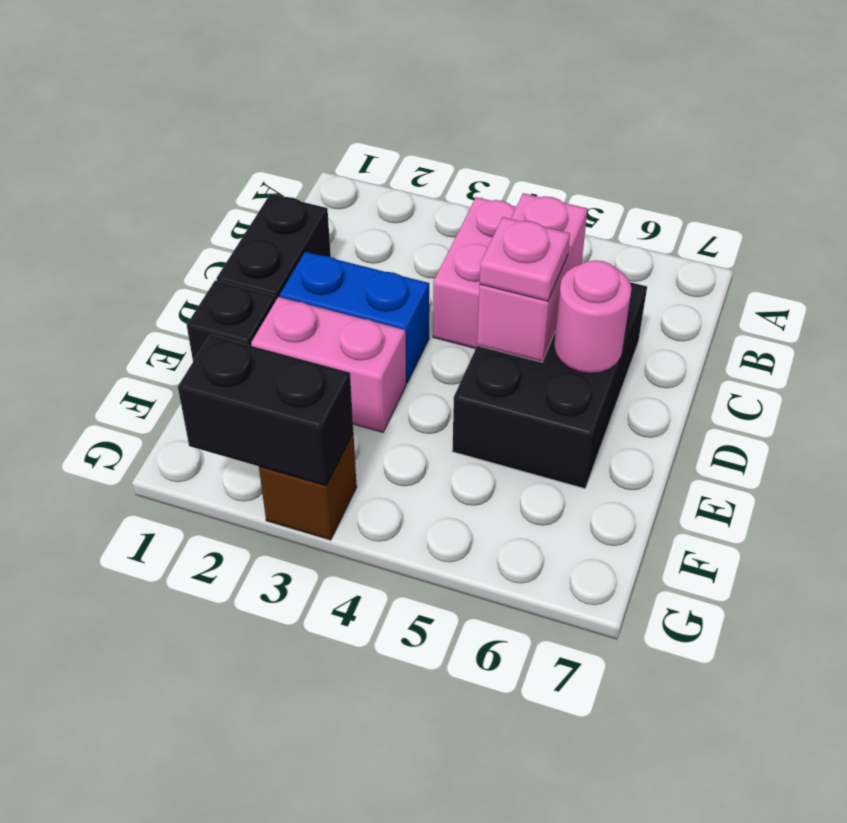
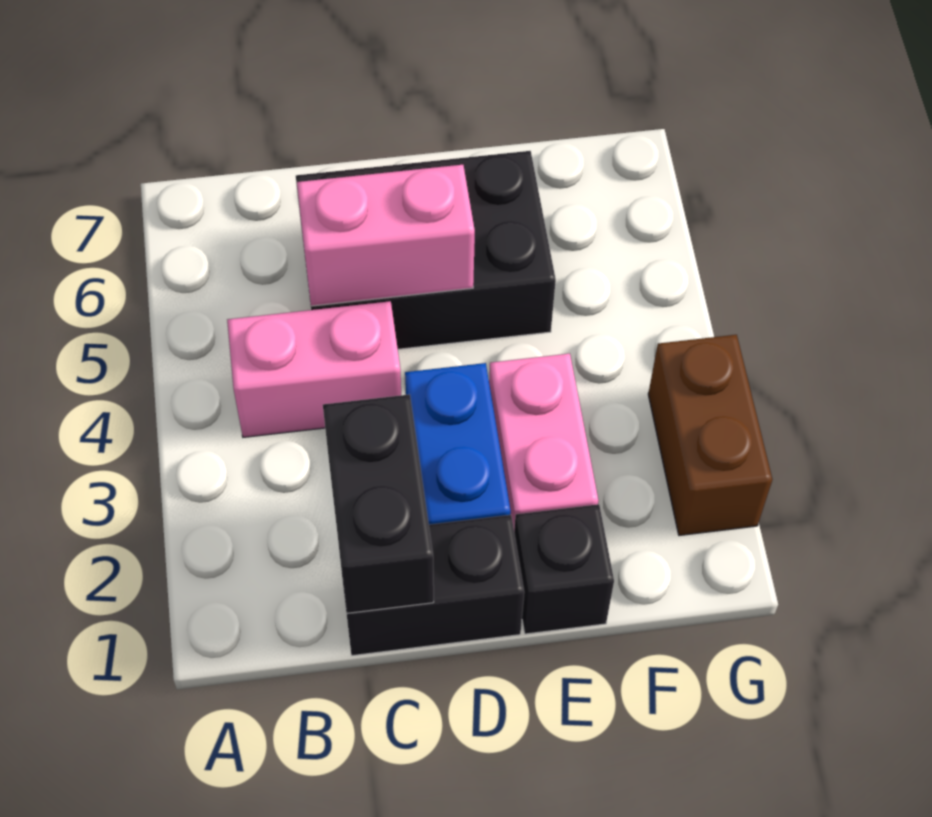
pink plate D5 level 3 -> none
pink round brick D6 level 2 -> none
black brick G2:G3 level 2 -> black brick C1:C2 level 2
brown brick G3 level 1 -> brown brick G2:G3 level 1

